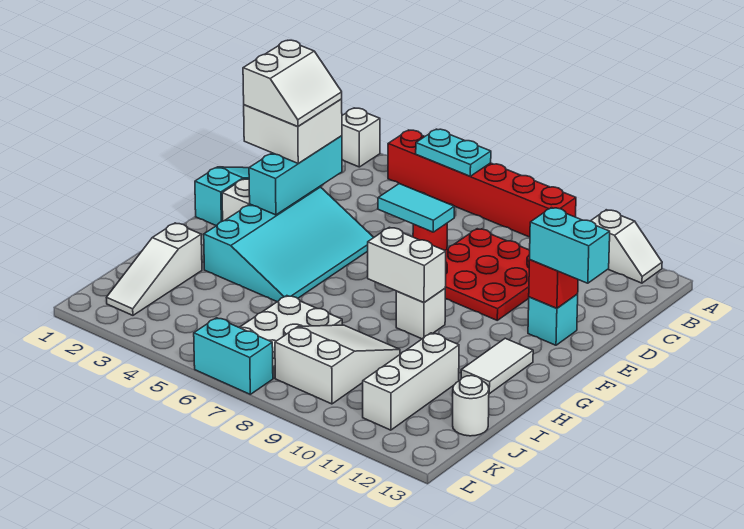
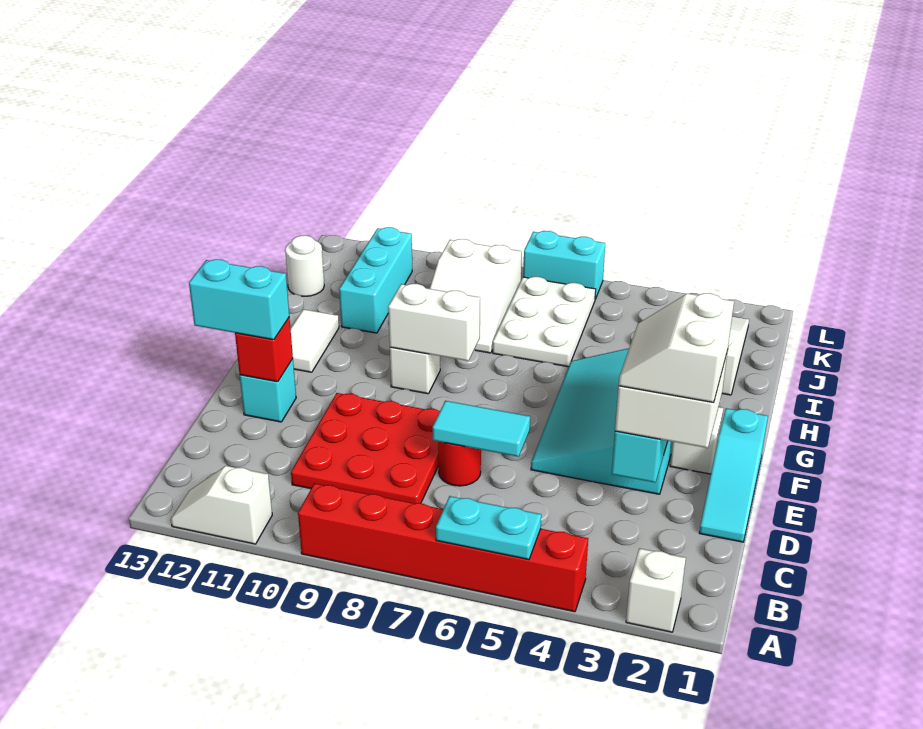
white brick I11:K11 level 1 -> cyan brick I11:K11 level 1

